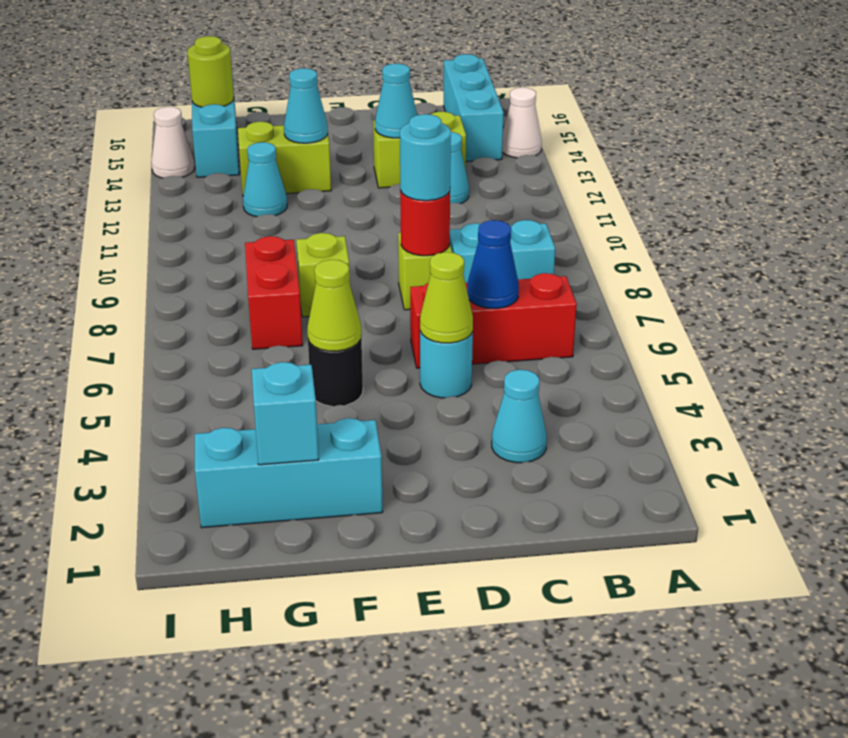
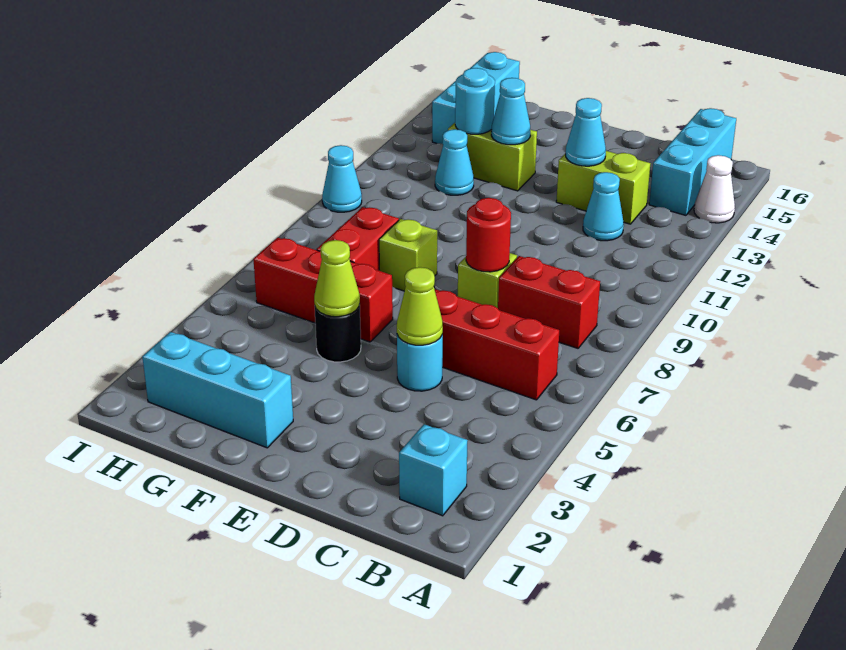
cyan brick B8:C8 level 1 -> red brick B8:C8 level 1
cyan cone C3 level 1 -> cyan cone I10 level 1
blue cone C6 level 2 -> none
cyan round brick D8 level 3 -> cyan round brick G13 level 2
none -> red brick F6:H6 level 1
cyan brick G2 level 2 -> cyan brick B2 level 1
lime round brick H15 level 2 -> none
white cone I14 level 1 -> none

